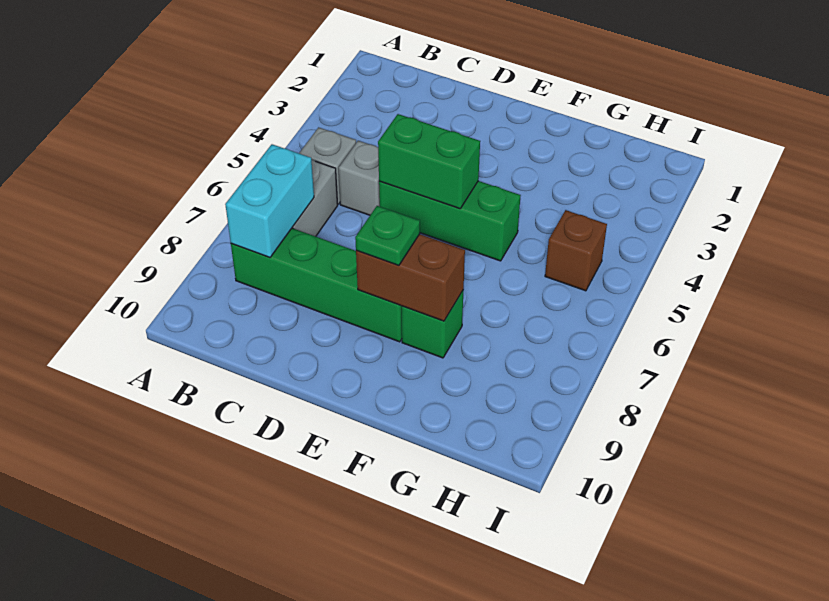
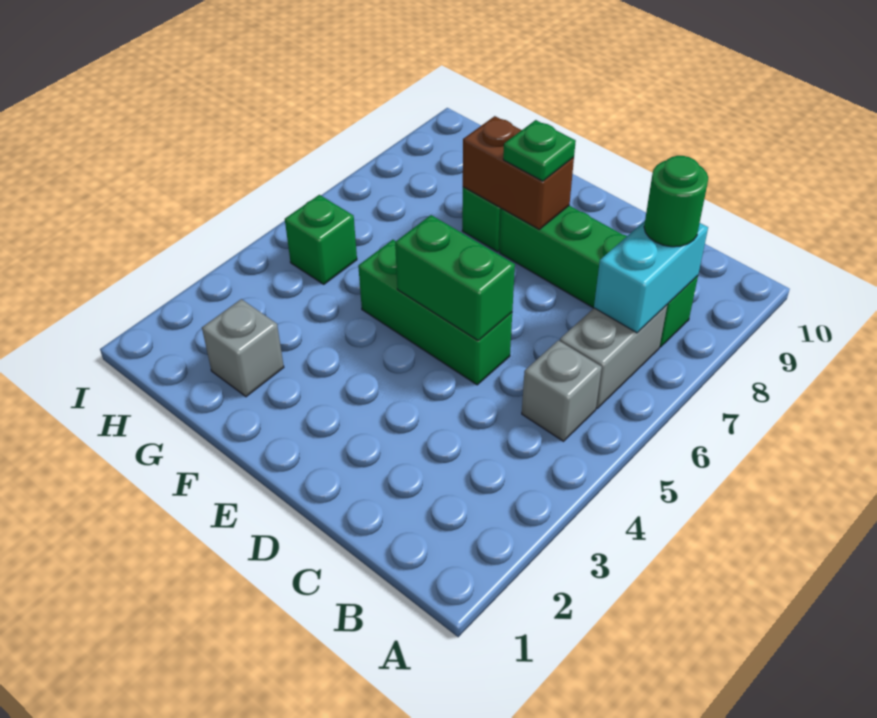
none -> green round brick B8 level 3
grey brick C5 level 1 -> grey brick G2 level 1
brown brick H5 level 1 -> green brick H5 level 1

